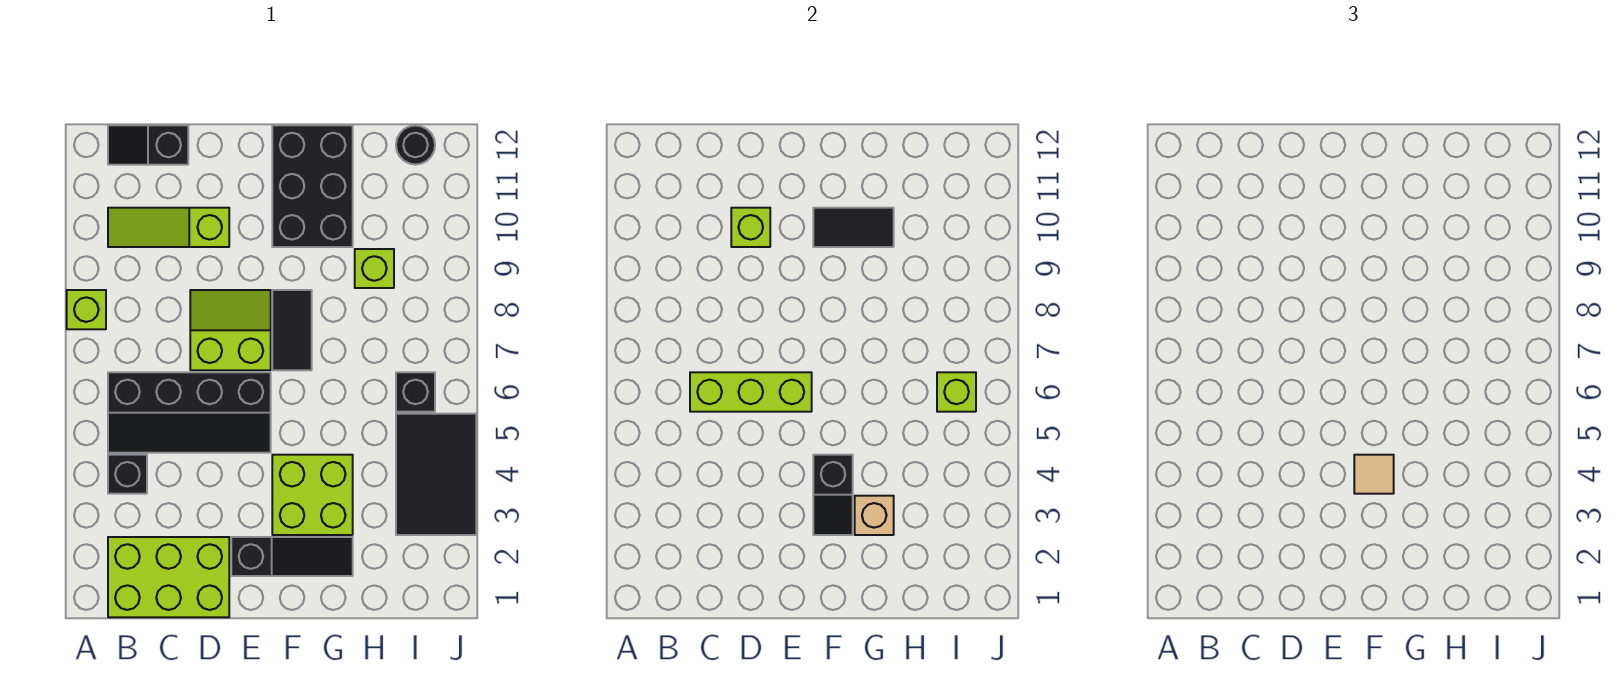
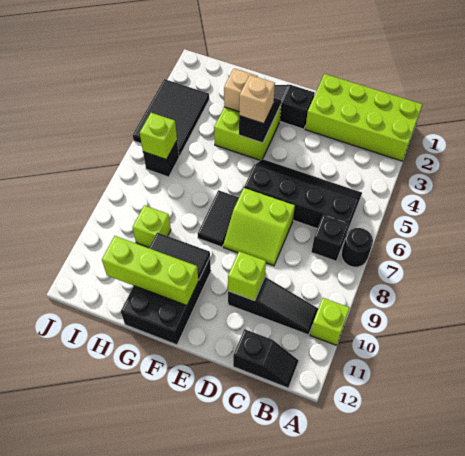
lime brick A8 level 1 -> lime brick A10 level 1
lime brick B1:D2 level 1 -> lime brick A1:D2 level 1
black brick B4 level 1 -> black brick B7 level 1
lime slope B10:D10 level 1 top D -> black slope B10:D10 level 1 top D
lime brick C6:E6 level 2 -> lime brick F11:H11 level 2
tan tile F4 level 3 -> tan brick F4 level 3
black round brick I12 level 1 -> black round brick A7 level 1

